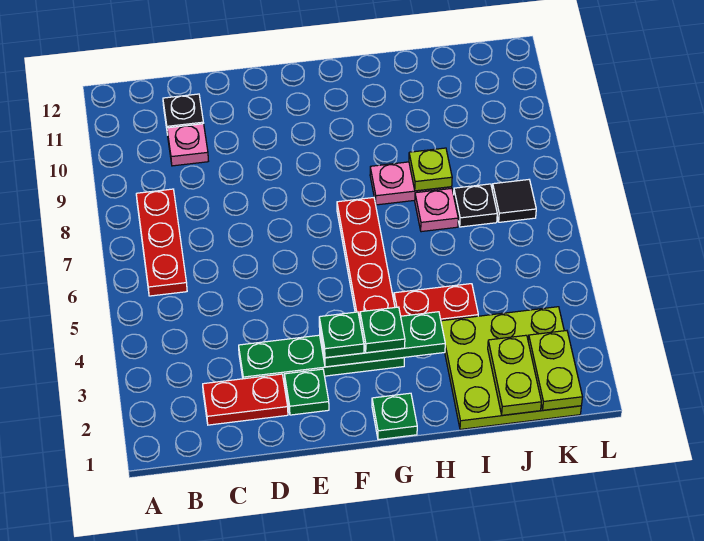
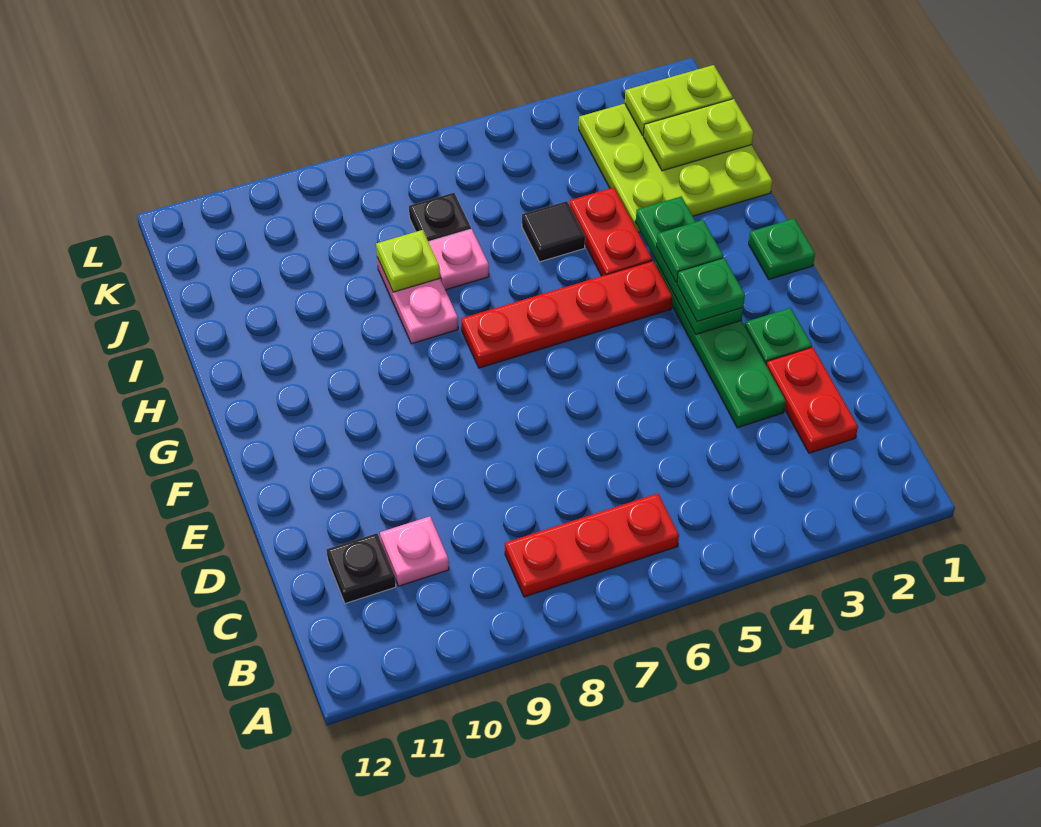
black tile K7 level 1 -> black tile I5 level 1

